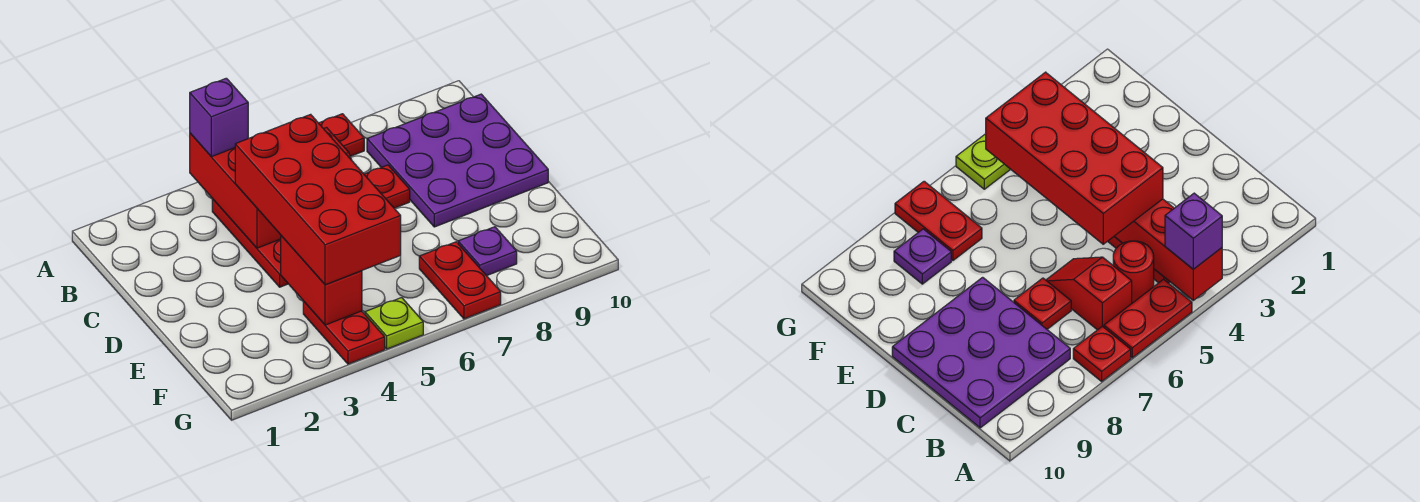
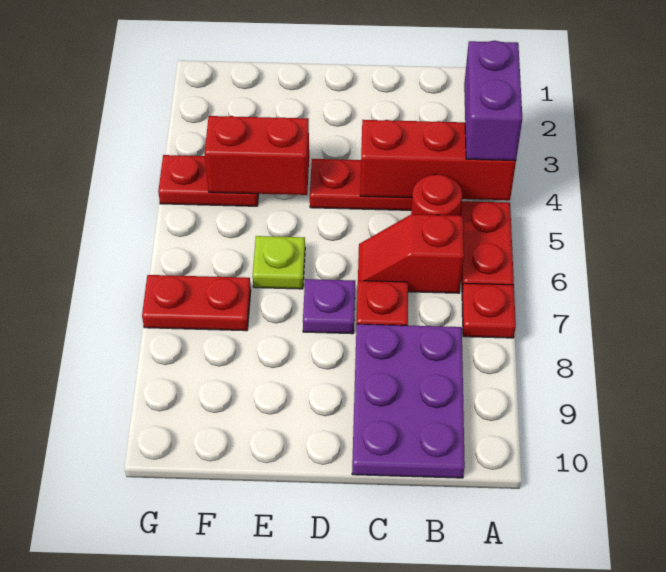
purple brick A4 level 3 -> purple brick A3:A4 level 3
purple plate B8:D10 level 1 -> purple plate B8:C10 level 1
red brick C4:F5 level 3 -> none
purple plate F8 level 1 -> purple plate D7 level 1
lime plate G5 level 1 -> lime plate E6 level 1

